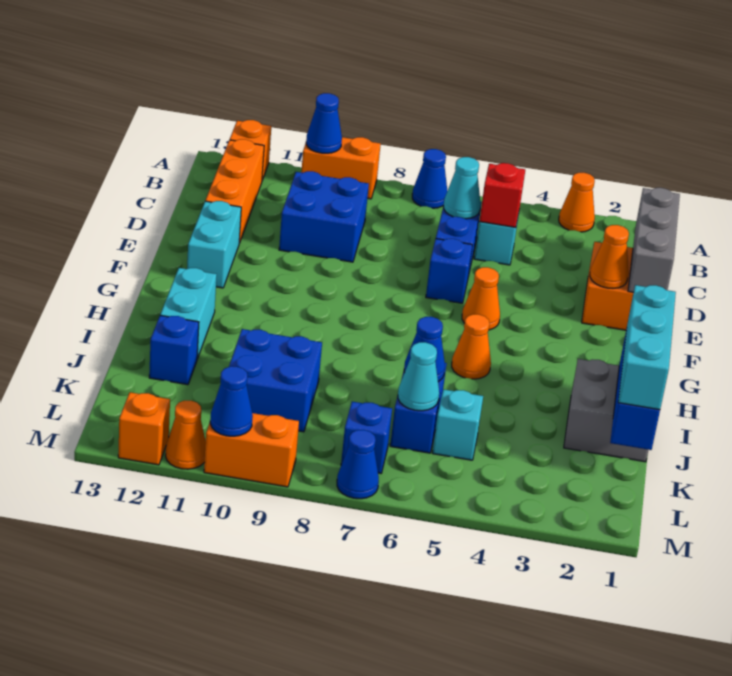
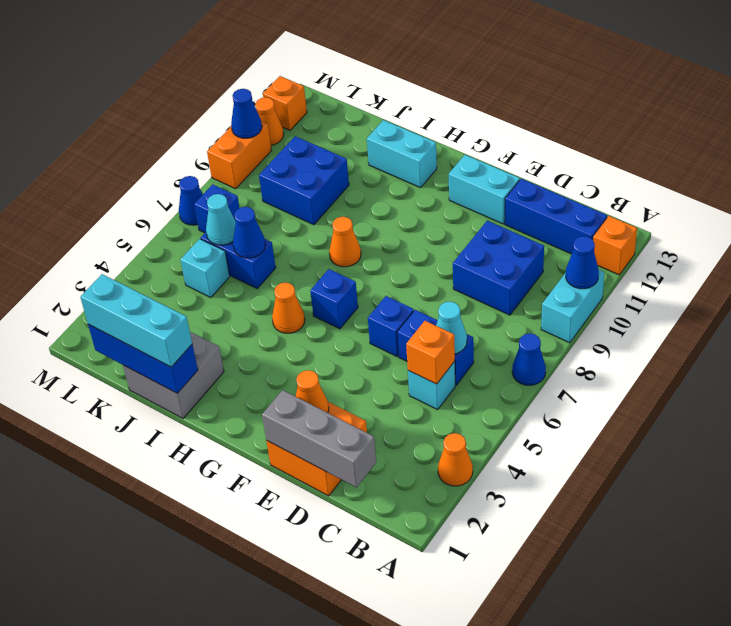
orange brick A9:A10 level 1 -> cyan brick A9:A10 level 1
orange brick B12:D12 level 1 -> blue brick B12:D12 level 1
red brick C5 level 2 -> orange brick C5 level 2
orange cone F5 level 1 -> orange cone H8 level 1
blue brick J12 level 1 -> blue brick G6 level 1

